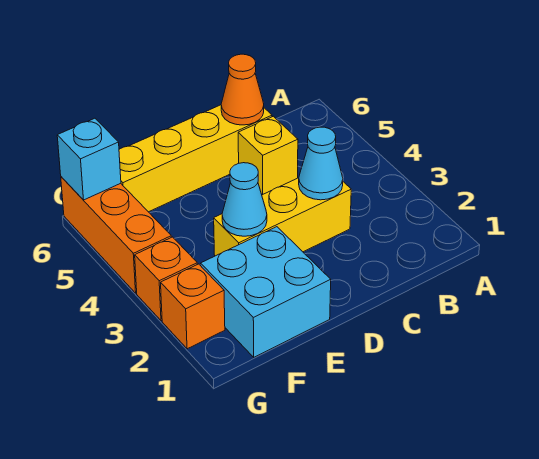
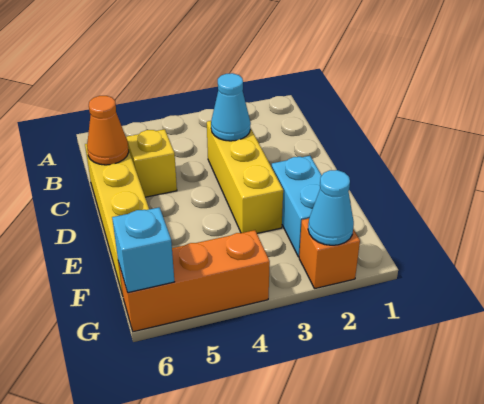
cyan brick E1:F2 level 1 -> cyan brick E2:F2 level 1
cyan cone E3 level 2 -> cyan cone G2 level 2
orange brick G3 level 1 -> none

